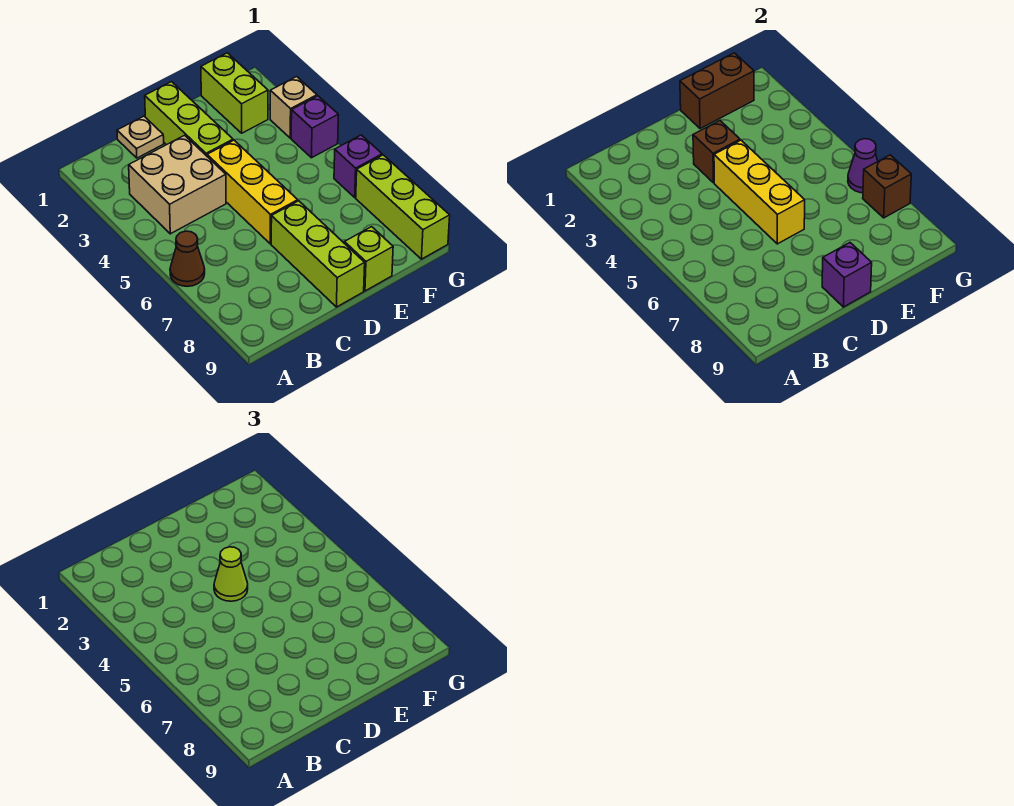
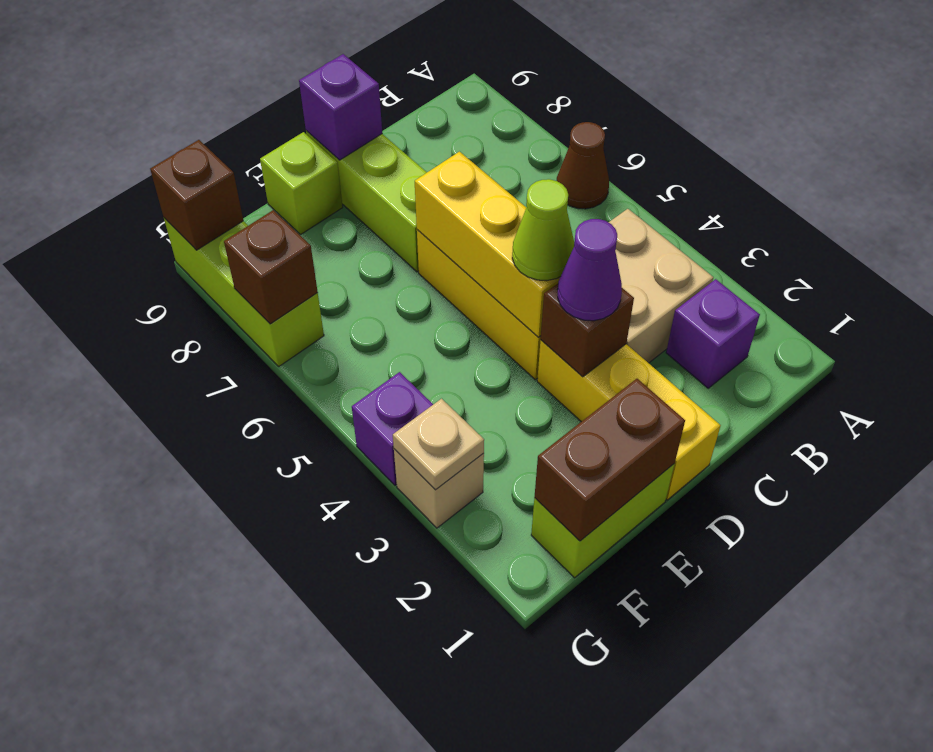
tan plate C1 level 1 -> tan plate G3 level 2
lime brick D1:D3 level 1 -> yellow brick D1:D3 level 1
lime brick F1:F2 level 1 -> lime brick E1:F1 level 1
purple brick G6 level 1 -> purple brick B2 level 1
purple cone G6 level 2 -> purple cone D3 level 3
none -> brown brick G9 level 2

